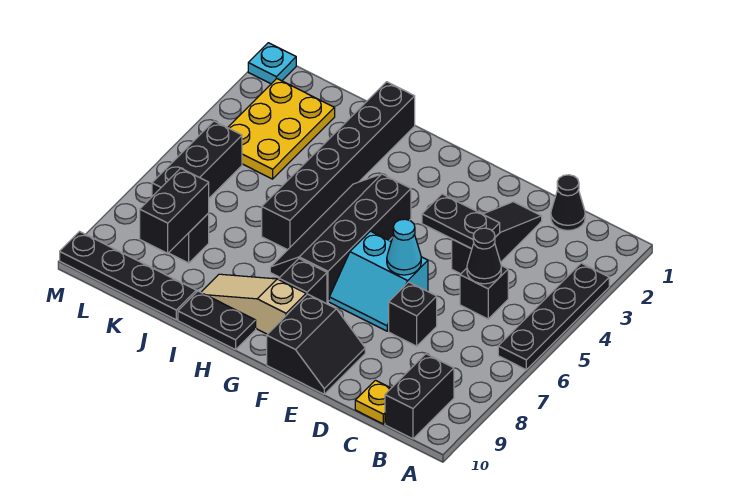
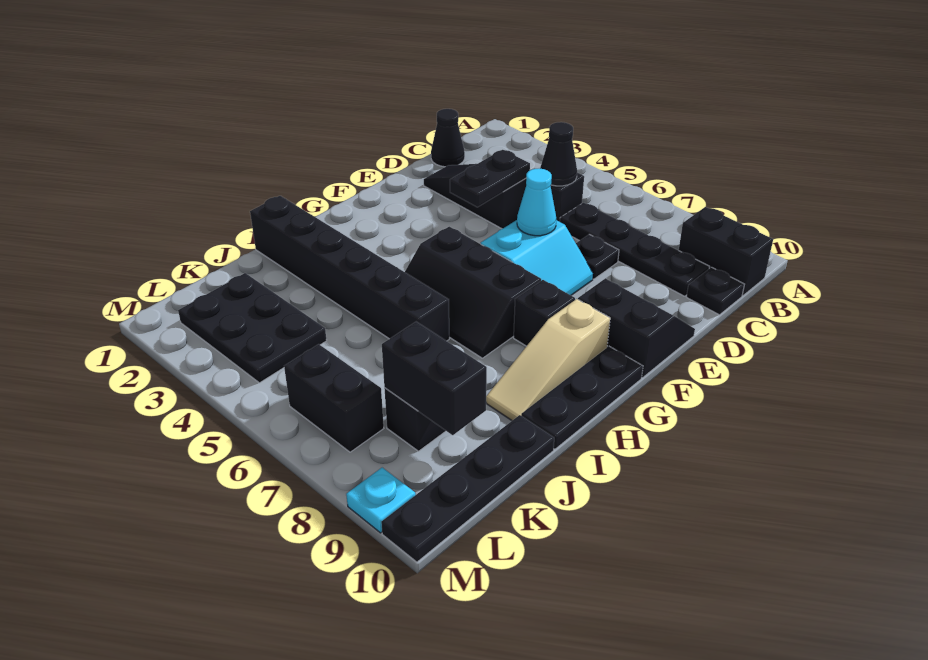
black plate A3:A6 level 1 -> black plate C6:C9 level 1
yellow plate C10 level 1 -> black plate C10 level 1
black brick D7 level 1 -> black plate D7 level 1
black slope G4:H7 level 1 top G -> black slope G5:H7 level 1 top G
black plate H10:I10 level 1 -> black plate G10:I10 level 1
yellow plate K2:L4 level 1 -> black plate K2:L4 level 1
black brick L5:L7 level 1 -> black brick L6:L7 level 1
cyan plate M1 level 1 -> cyan plate M9 level 1

